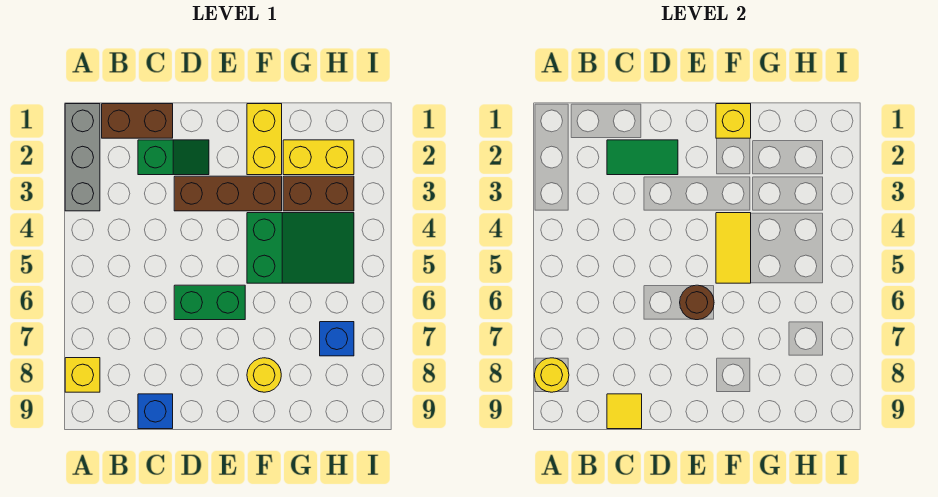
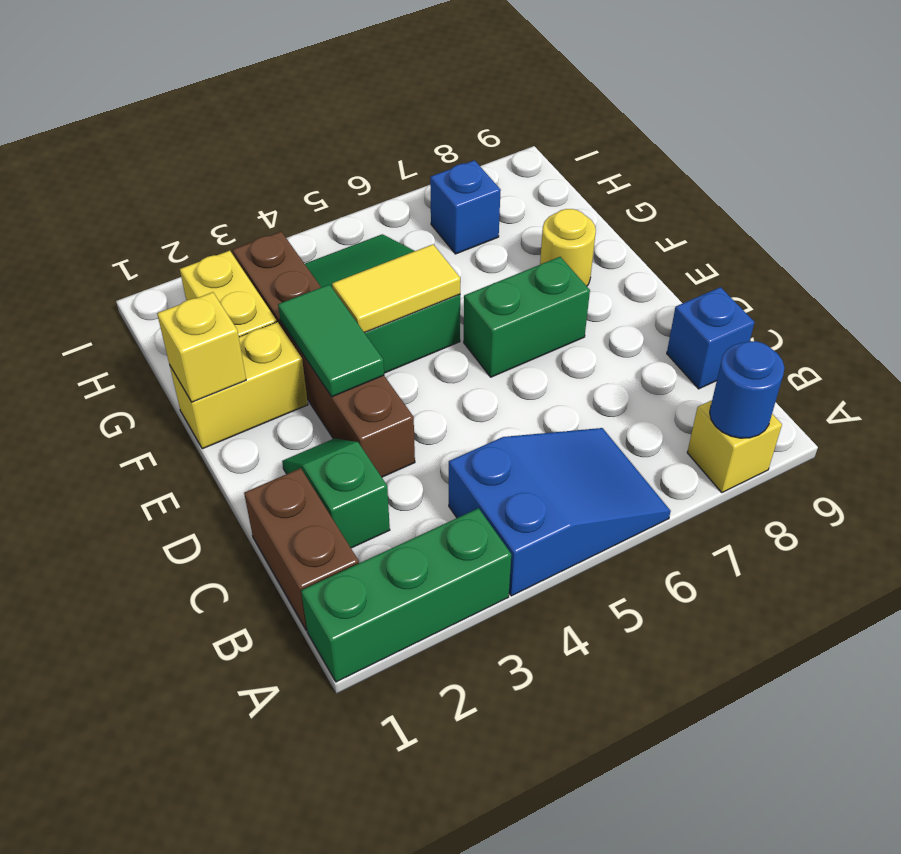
grey brick A1:A3 level 1 -> green brick A1:A3 level 1
none -> blue slope A4:B6 level 1 top 4
yellow round brick A8 level 2 -> blue round brick A8 level 2
green tile C2:D2 level 2 -> green tile E3:F3 level 2
yellow tile C9 level 2 -> none
green brick D6:E6 level 1 -> green brick E6:E7 level 1
brown round brick E6 level 2 -> none

